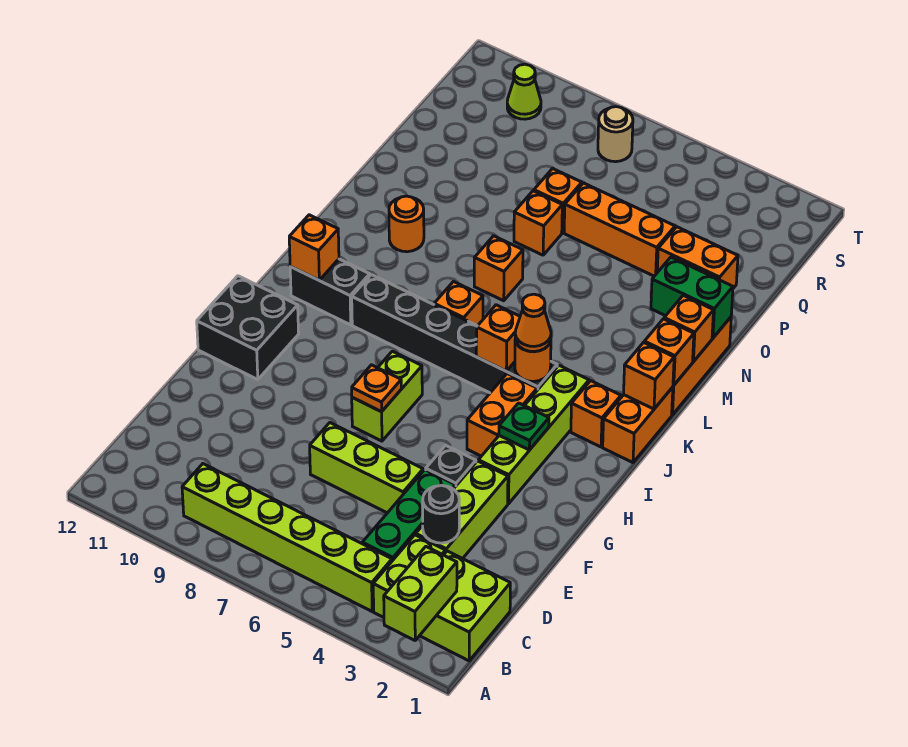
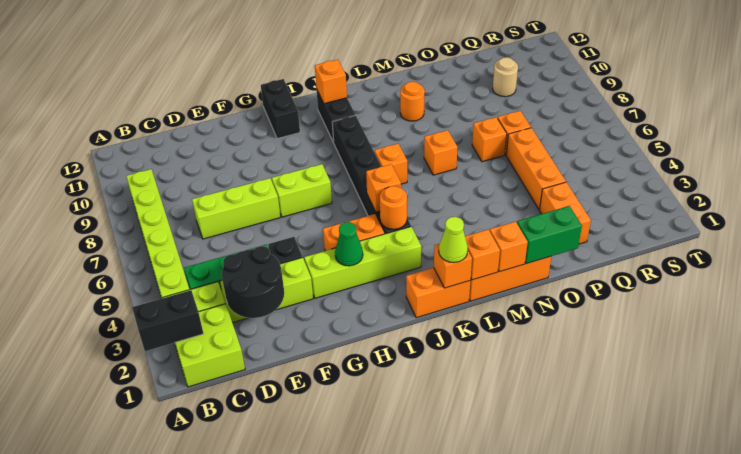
lime brick A2:B2 level 2 -> black brick A2:B2 level 2
black round brick D3 level 2 -> black round brick D2:E3 level 2
lime brick E5:E7 level 1 -> lime brick D7:F7 level 1
orange plate G7 level 2 -> none
black brick G11:H12 level 1 -> black brick H11:H12 level 1
green plate H3 level 2 -> green cone H3 level 2
orange brick J2 level 1 -> none
orange cone J4 level 3 -> none
green brick N1:N2 level 2 -> green brick N1:O1 level 2
tan round brick S7 level 1 -> tan round brick Q10 level 1
lime cone S10 level 1 -> lime cone K1 level 3

